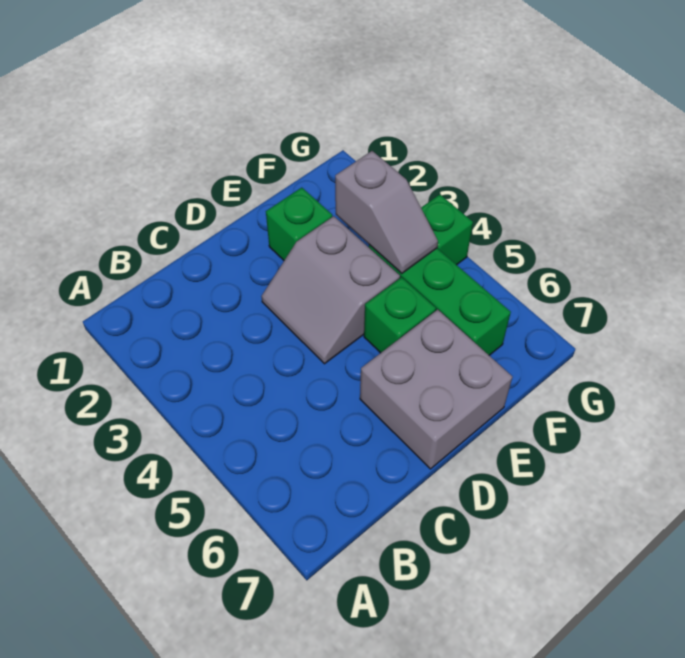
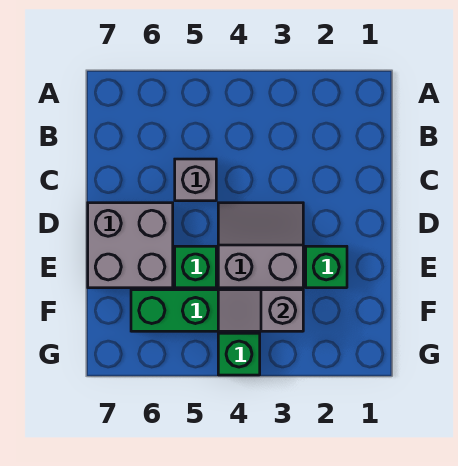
none -> grey brick C5 level 1

